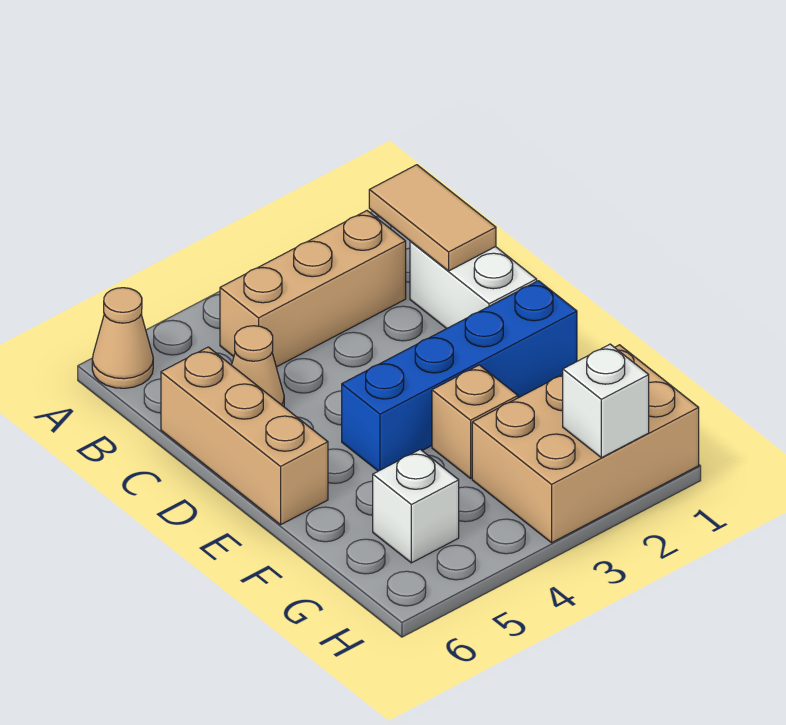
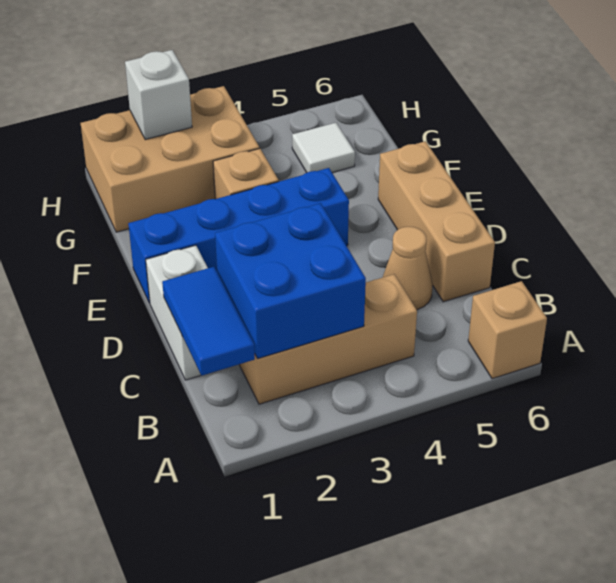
tan cone A6 level 1 -> tan brick A6 level 1
tan tile B1:C1 level 2 -> blue tile B1:C1 level 2
none -> blue brick B2:C3 level 2
white brick G5 level 1 -> white tile G5 level 1

